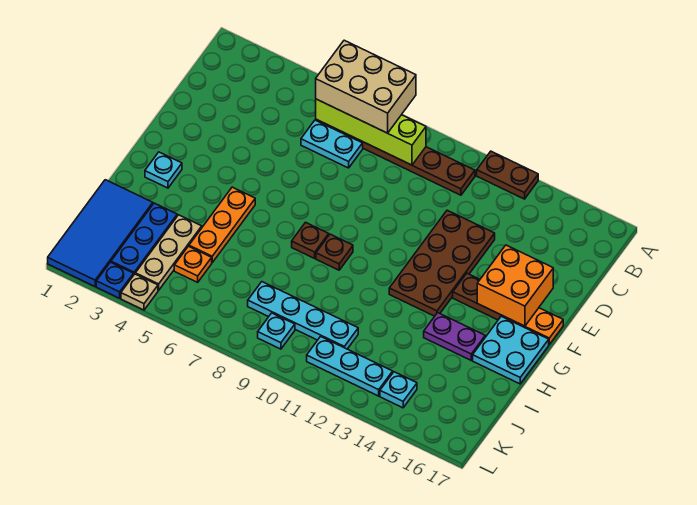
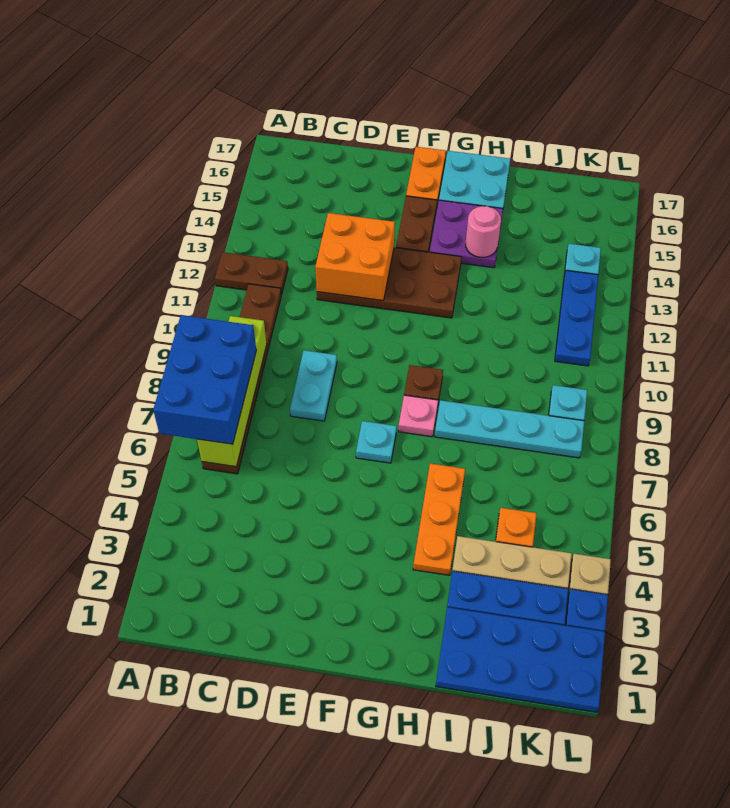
tan brick A6:B8 level 3 -> blue brick A6:B8 level 3
brown plate A12:A13 level 1 -> brown plate A12:B12 level 1
cyan plate C6:C7 level 1 -> cyan plate D8:D9 level 1
orange brick E15:F16 level 2 -> orange brick D12:E13 level 2
cyan plate G2 level 1 -> cyan plate F7 level 1
orange plate G5:I5 level 1 -> orange plate H4:H6 level 1
brown plate G8 level 1 -> pink plate G8 level 1
purple plate H14:H15 level 1 -> purple plate G14:H15 level 1
none -> pink round brick H14 level 2
blue tile I1:L2 level 1 -> blue plate I1:L2 level 1
cyan plate J8:J11 level 1 -> cyan plate H8:K8 level 1
cyan plate K11:K13 level 1 -> blue plate K11:K13 level 1

